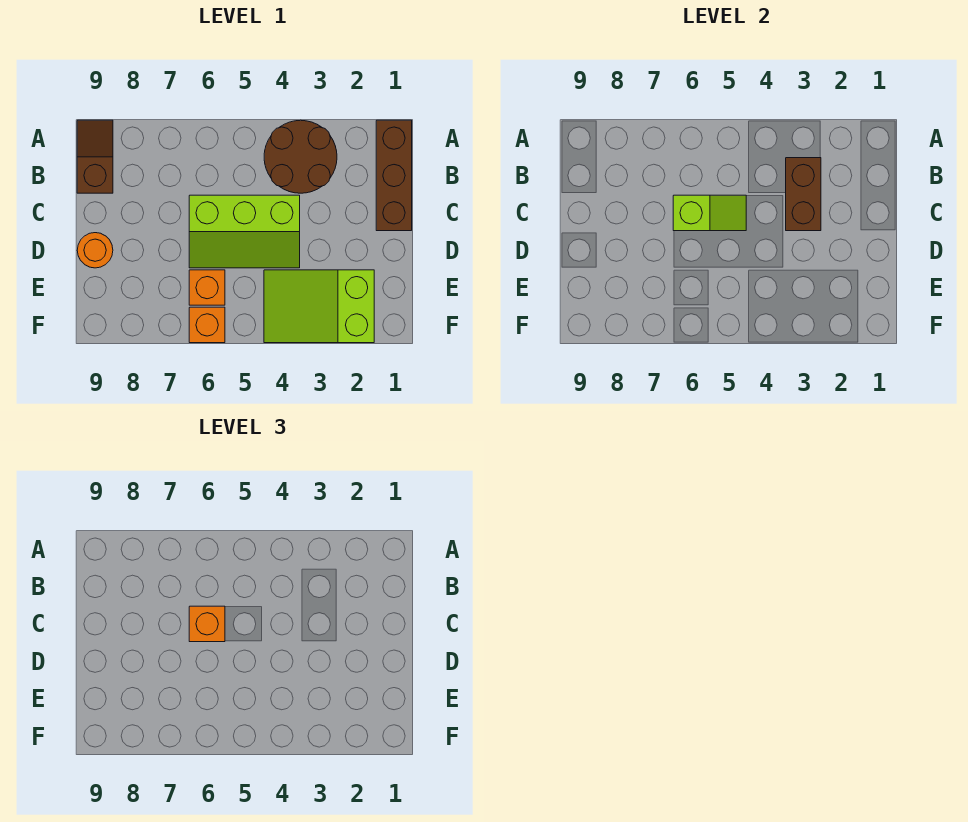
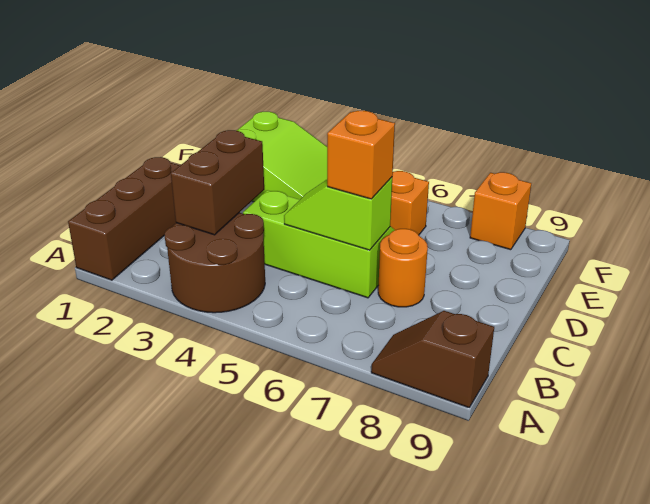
brown slope A9:B9 level 1 top B -> brown slope A8:A9 level 1 top 9
orange round brick D9 level 1 -> orange round brick C7 level 1
orange brick F6 level 1 -> orange brick F8 level 1

